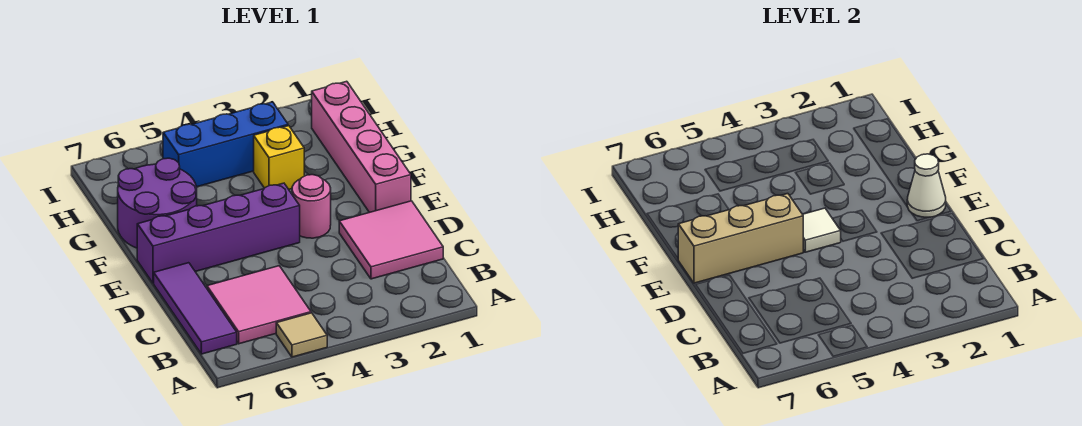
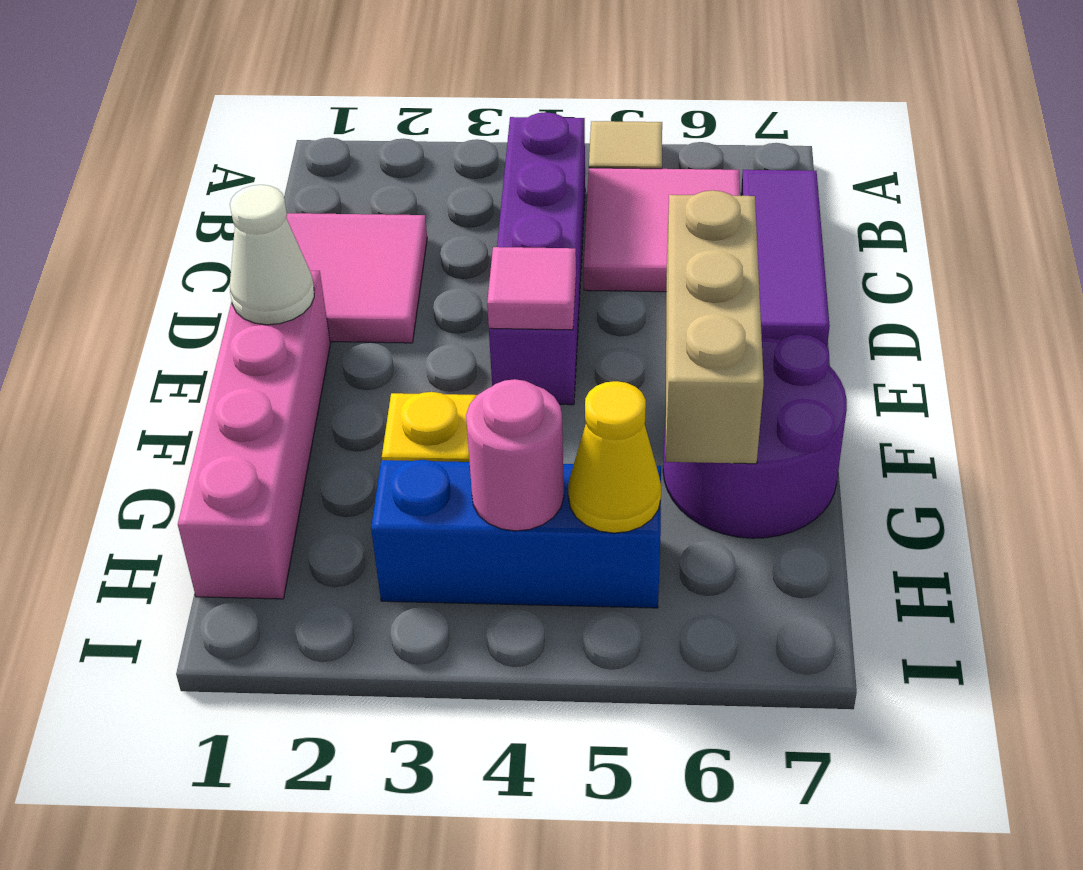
pink round brick E3 level 1 -> pink round brick H4 level 2
purple brick E4:E7 level 1 -> purple brick B4:E4 level 1
white tile E4 level 2 -> pink tile E4 level 2
tan brick E5:E7 level 2 -> tan brick E6:G6 level 2
none -> yellow cone H5 level 2

